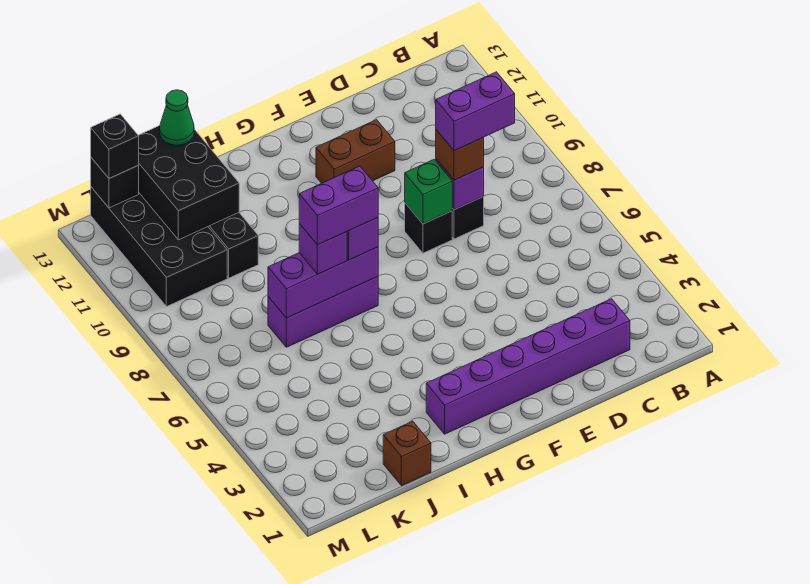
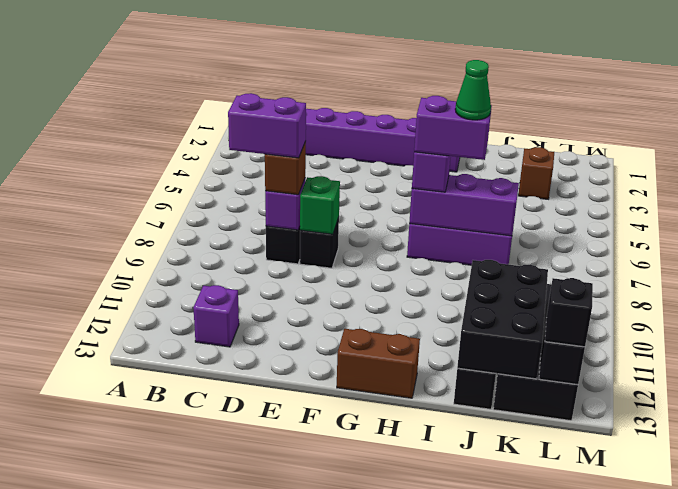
brown brick E11:F11 level 1 -> brown brick G13:H13 level 1
purple brick I7 level 3 -> purple brick C12 level 1
brown brick J1 level 1 -> brown brick K3 level 1
green cone J13 level 3 -> green cone I7 level 5

